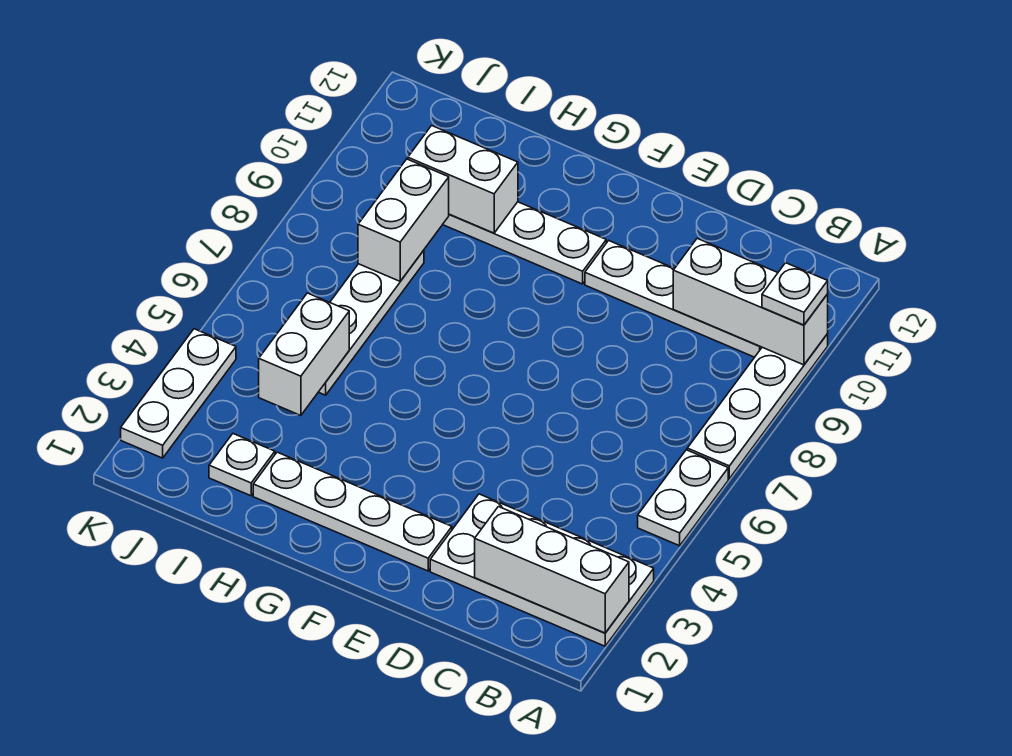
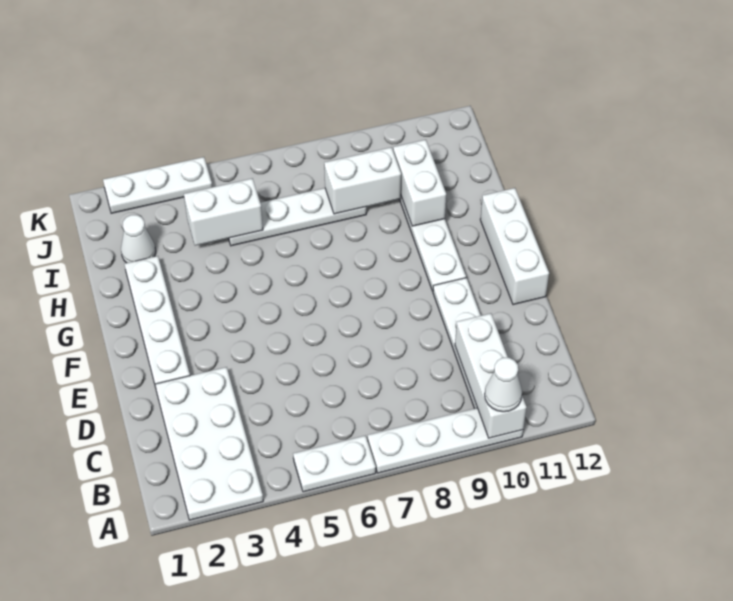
white brick A2:C2 level 2 -> white brick E12:G12 level 1
white plate A10 level 3 -> white cone A10 level 3
white plate I2 level 1 -> white cone I2 level 1

